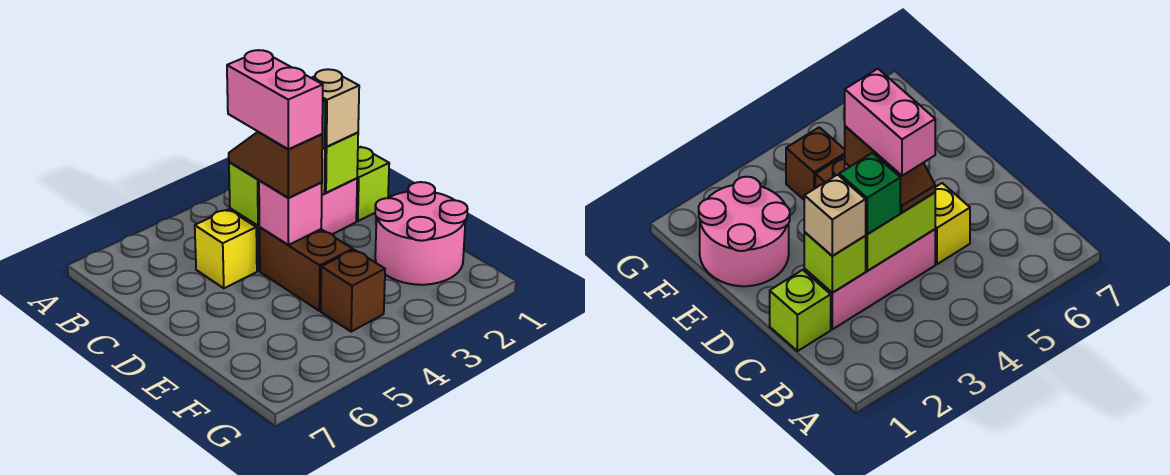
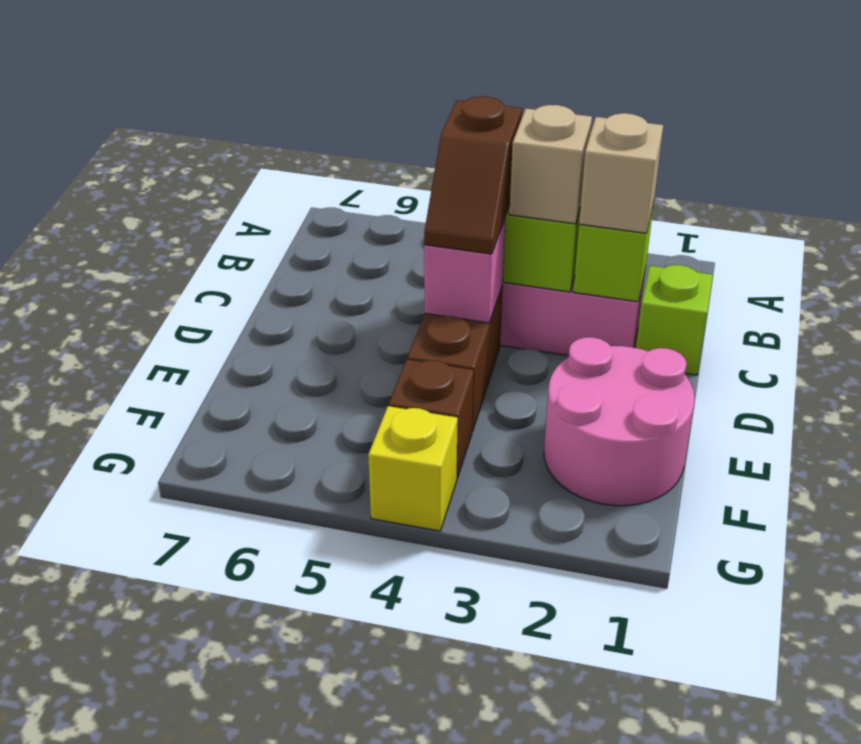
green brick C3 level 3 -> tan brick C3 level 3
brown slope C4:D4 level 3 top D -> brown slope C4:D4 level 3 top C
pink brick C4:D4 level 4 -> none
yellow brick C5 level 1 -> yellow brick G4 level 1

